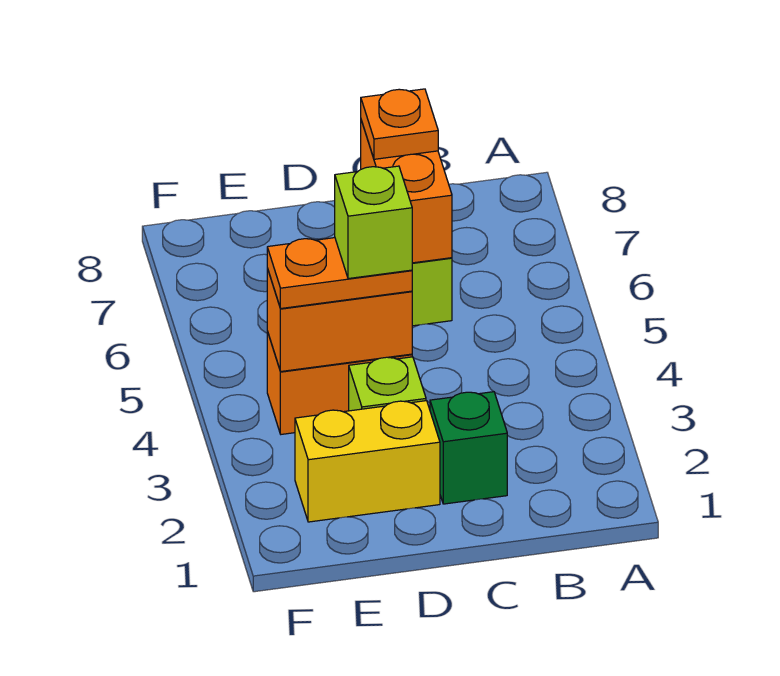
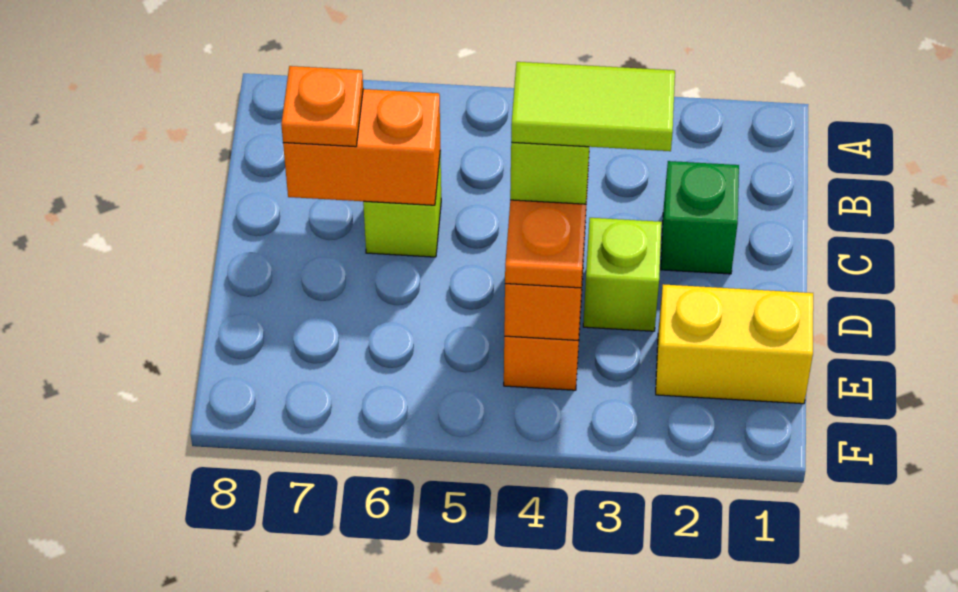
yellow brick D2:E2 level 1 -> yellow brick E1:E2 level 1
none -> lime tile D3:D4 level 5

